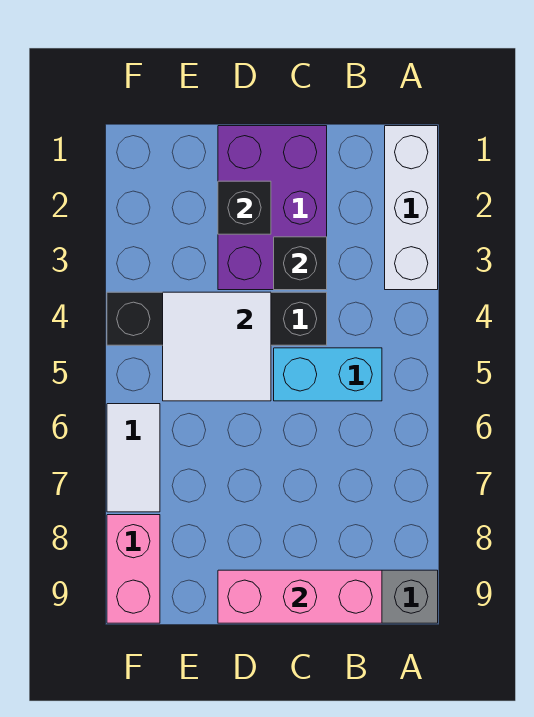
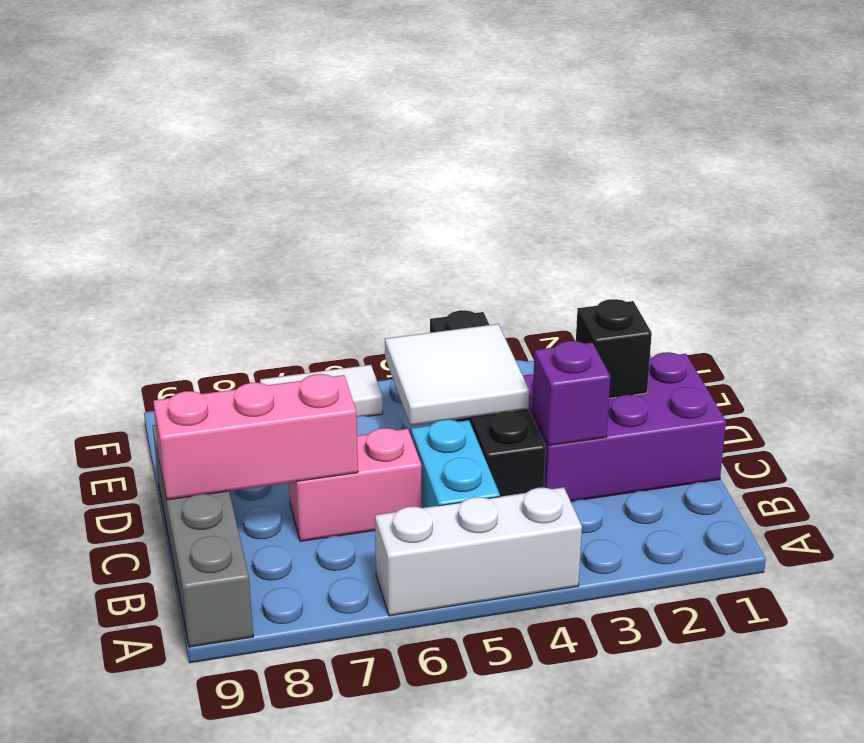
white brick A1:A3 level 1 -> white brick A4:A6 level 1
pink brick B9:D9 level 2 -> pink brick C7:C9 level 2
black brick C3 level 2 -> purple brick C3 level 2
pink brick F8:F9 level 1 -> pink brick C6:C7 level 1

